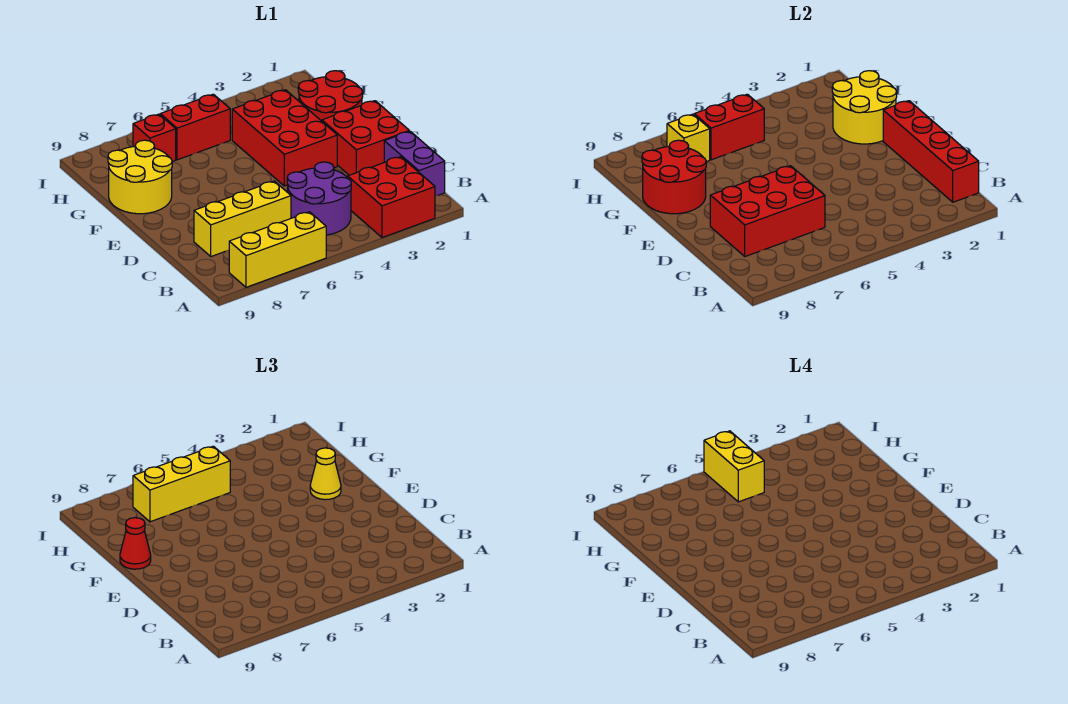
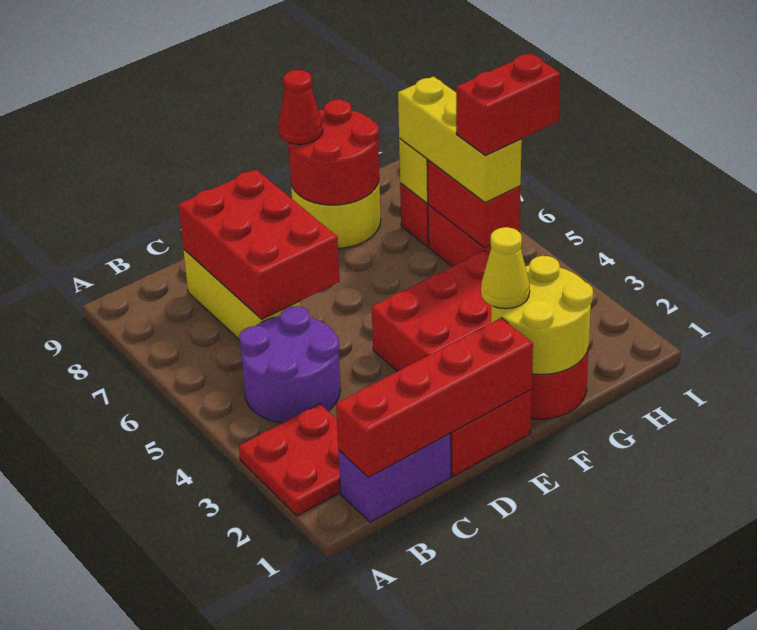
red brick A2:B3 level 1 -> red plate A2:B3 level 1
yellow brick A6:A8 level 1 -> none
yellow brick H5:I5 level 4 -> red brick H5:I5 level 4

